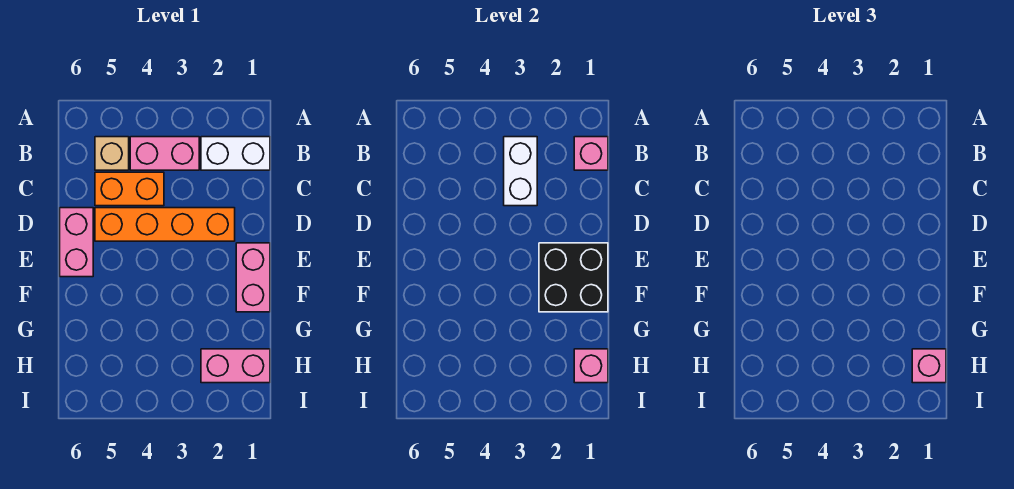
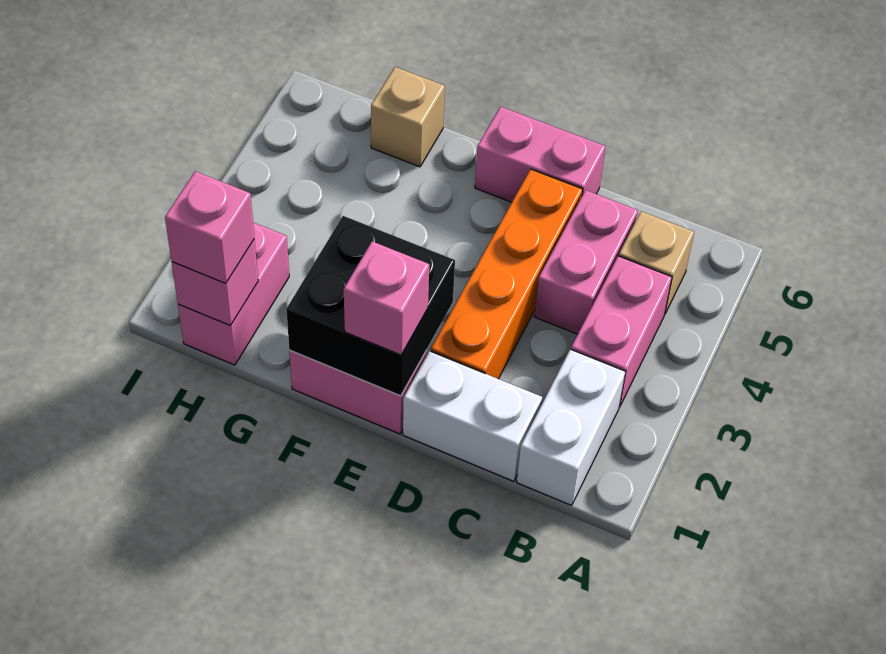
pink brick B1 level 2 -> pink brick E1 level 3
white brick B3:C3 level 2 -> white brick C1:D1 level 1
orange brick C4:C5 level 1 -> pink brick C4:C5 level 1
none -> tan brick G6 level 1

